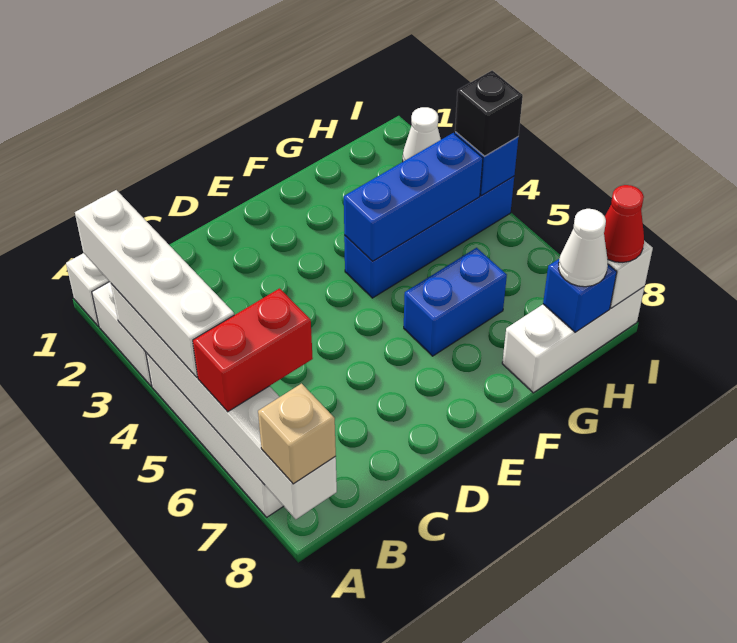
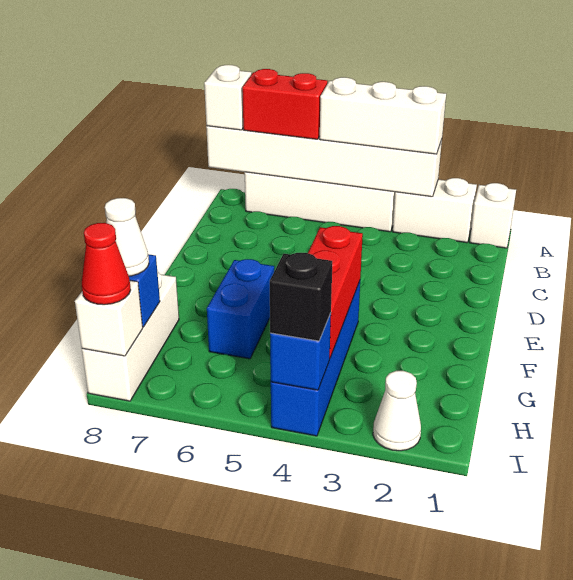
white brick A2:A5 level 3 -> white brick A3:A5 level 3
red brick A6:B6 level 3 -> red brick A6:A7 level 3
tan brick A8 level 3 -> white brick A8 level 3
blue brick F4:H4 level 2 -> red brick F4:H4 level 2

